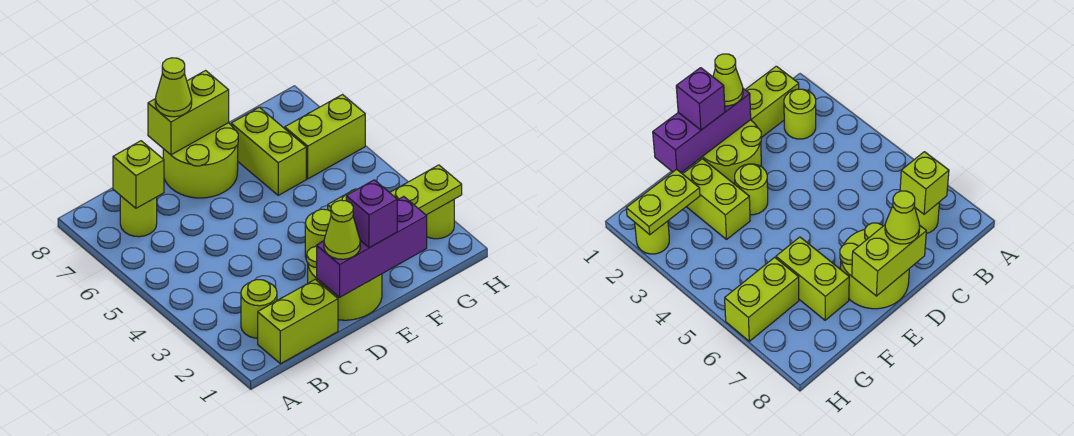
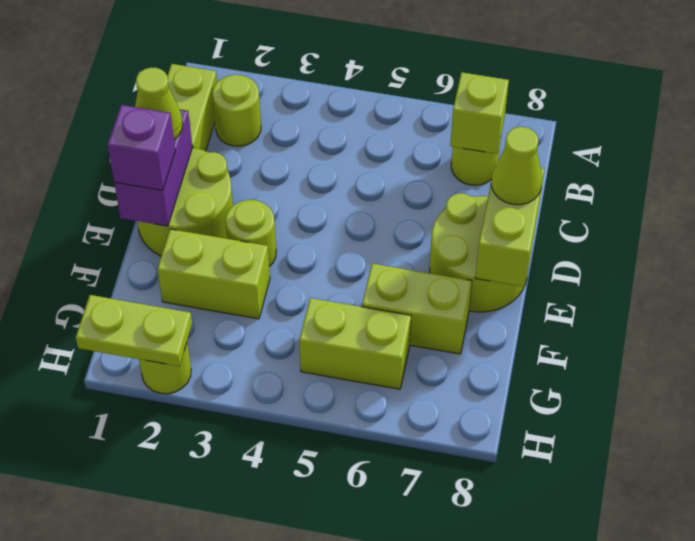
purple brick D1:F1 level 2 -> purple brick D1:E1 level 2
lime plate G2:H2 level 2 -> lime plate H1:H2 level 2
lime brick G6:H6 level 1 -> lime brick G5:G6 level 1

